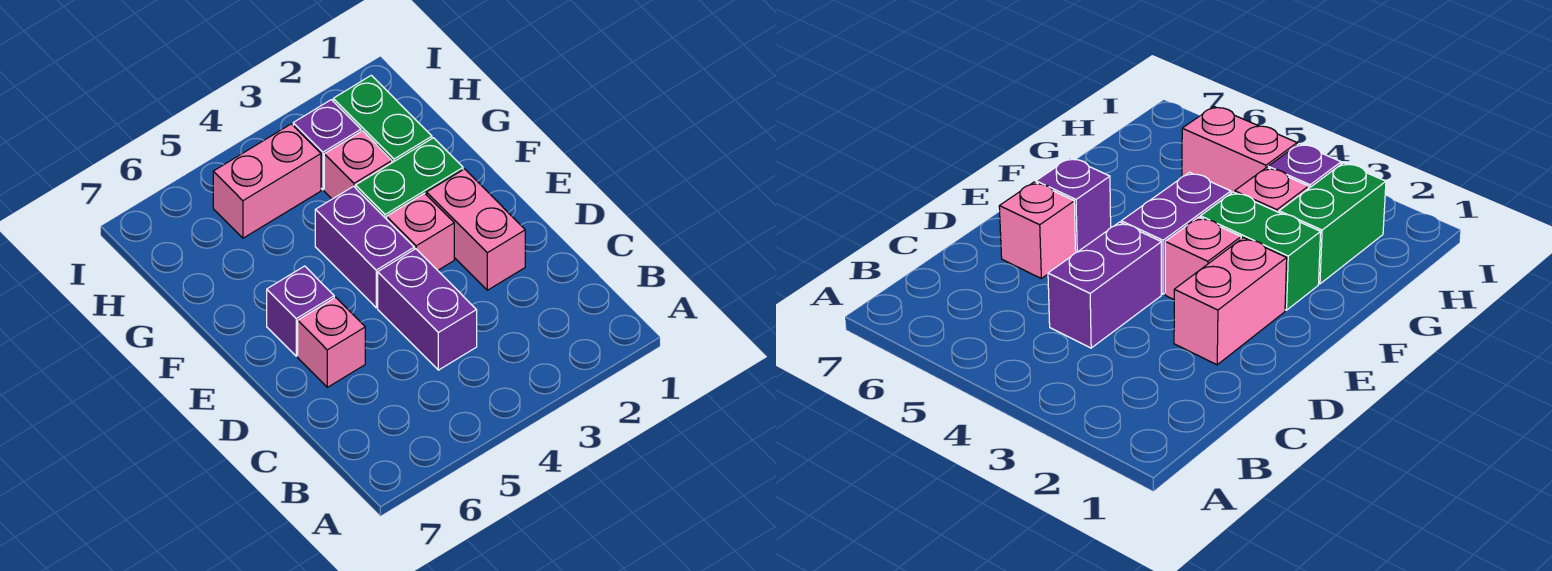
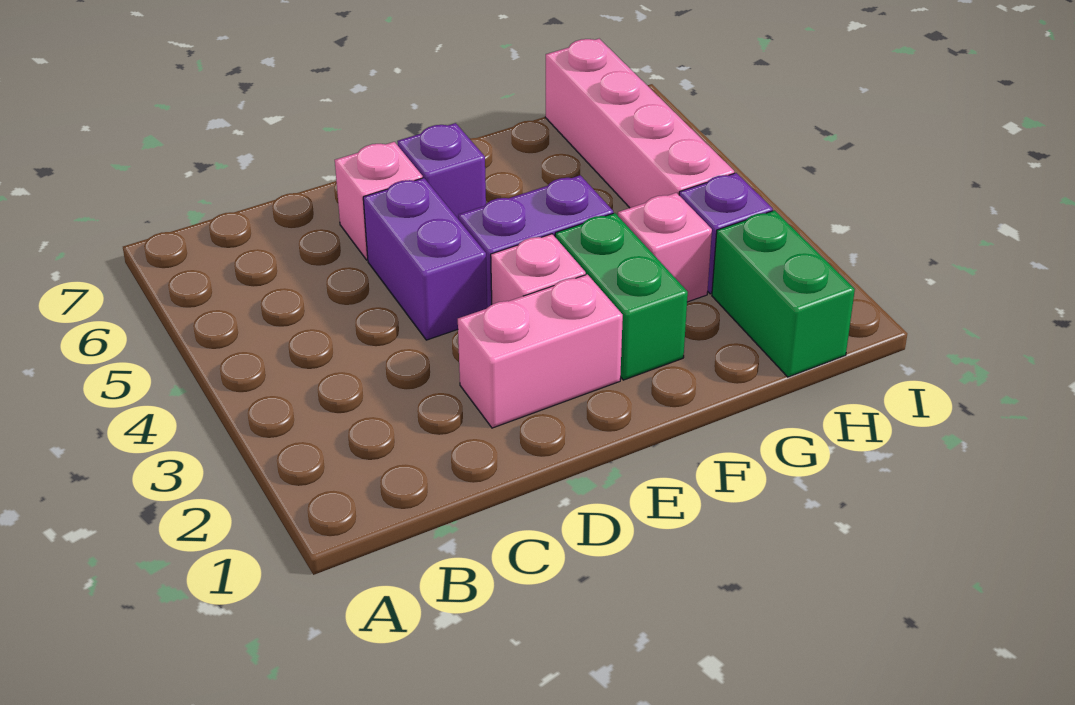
purple brick C4:D4 level 1 -> purple brick D4:D5 level 1
green brick G2:H2 level 1 -> green brick H1:H2 level 1
pink brick H4:H5 level 1 -> pink brick H4:H7 level 1

